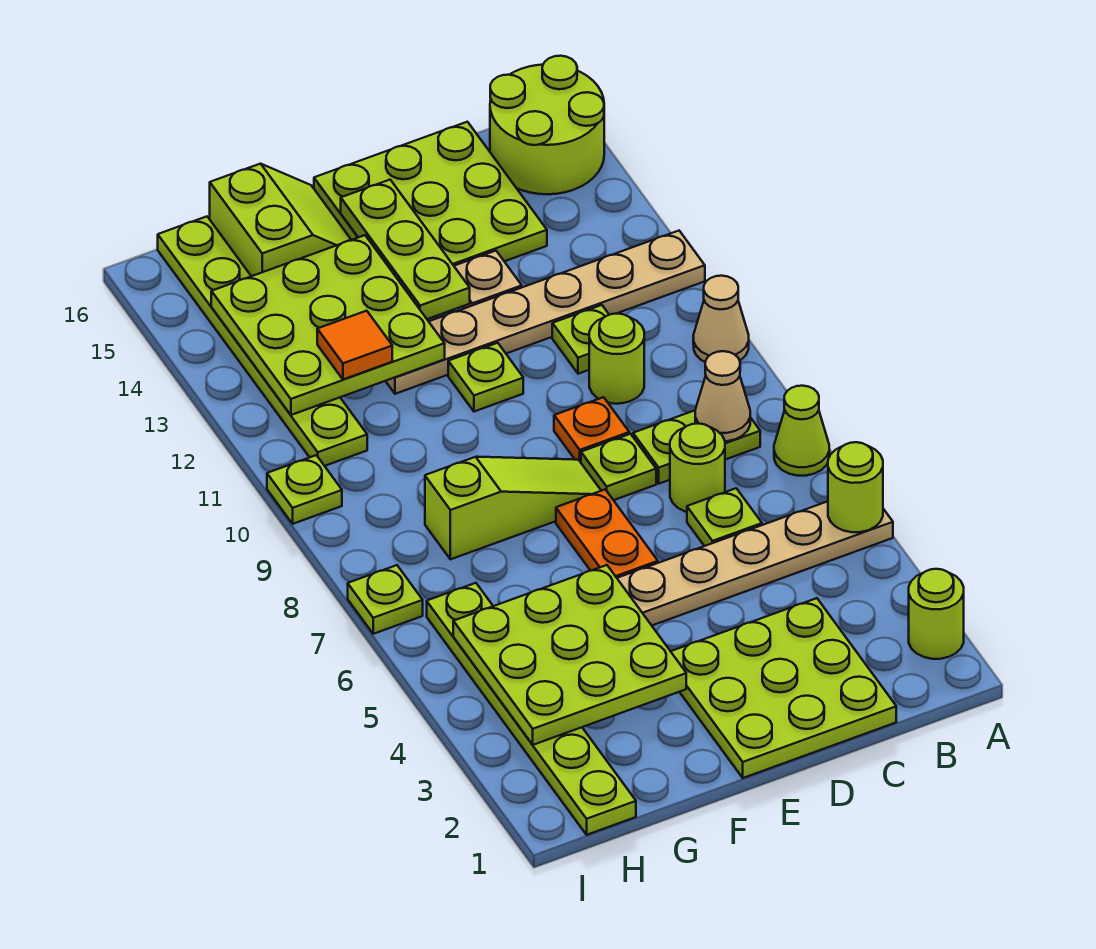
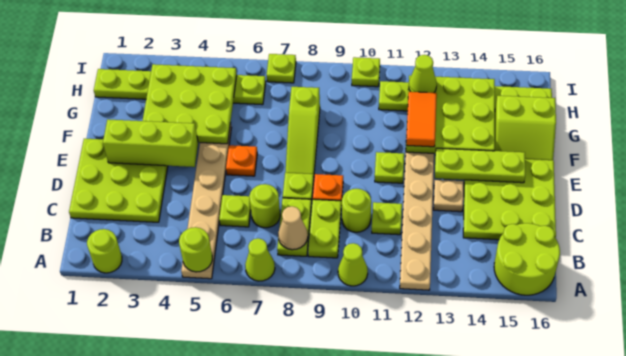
tan cone A10 level 1 -> lime cone A10 level 1
none -> lime plate B9:C9 level 1
none -> lime brick E2:E4 level 2
orange plate E6:E7 level 1 -> orange plate E6 level 1
orange tile G12 level 3 -> orange tile F12:G12 level 3
none -> lime cone H12 level 3

